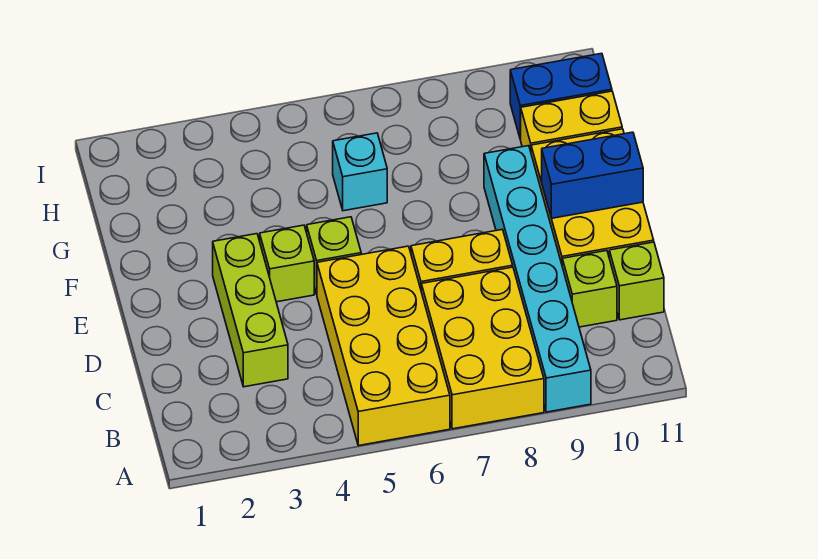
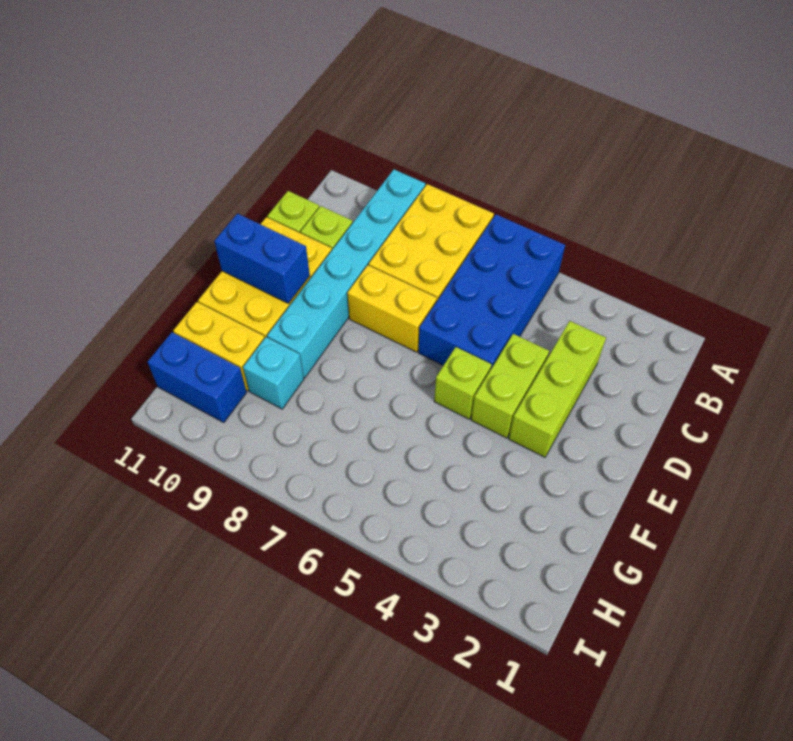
yellow brick A5:D6 level 1 -> blue brick A5:D6 level 1
lime brick E4 level 1 -> lime brick D4:E4 level 1
cyan brick G6 level 1 -> cyan brick G9 level 1

